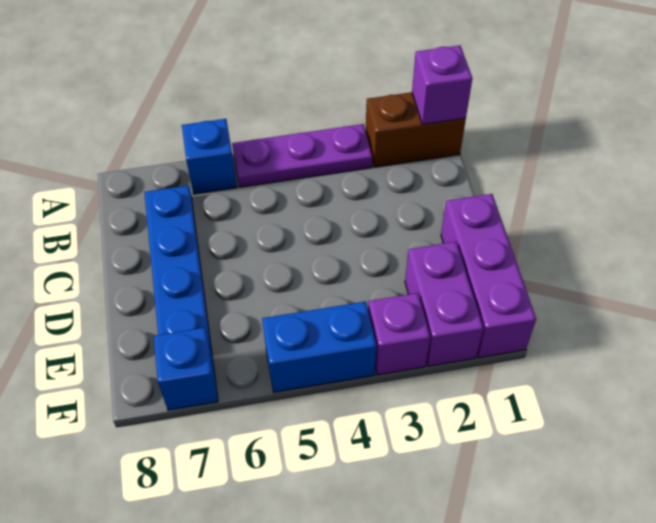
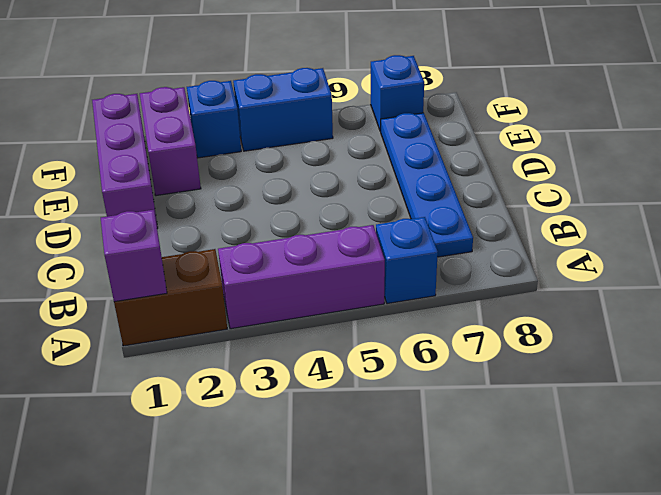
purple plate A3:A5 level 1 -> purple brick A3:A5 level 1
purple brick F3 level 1 -> blue brick F3 level 1

